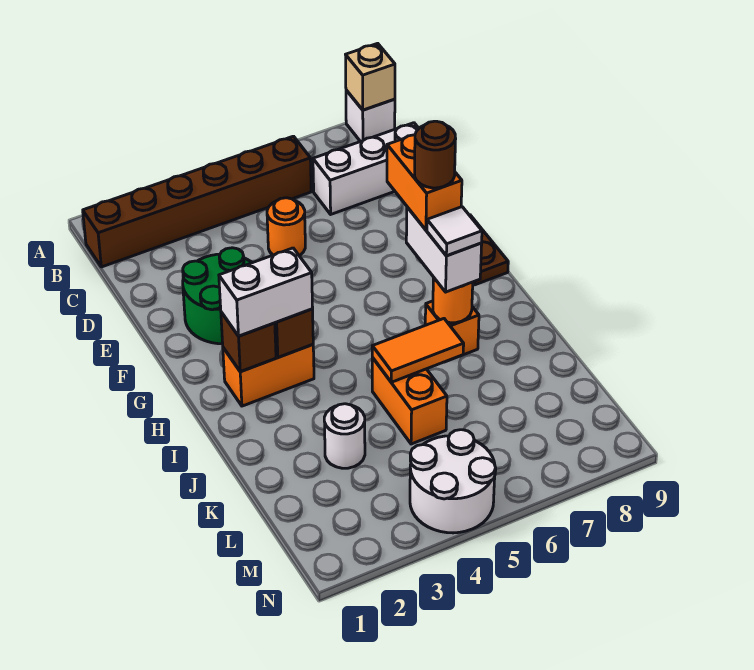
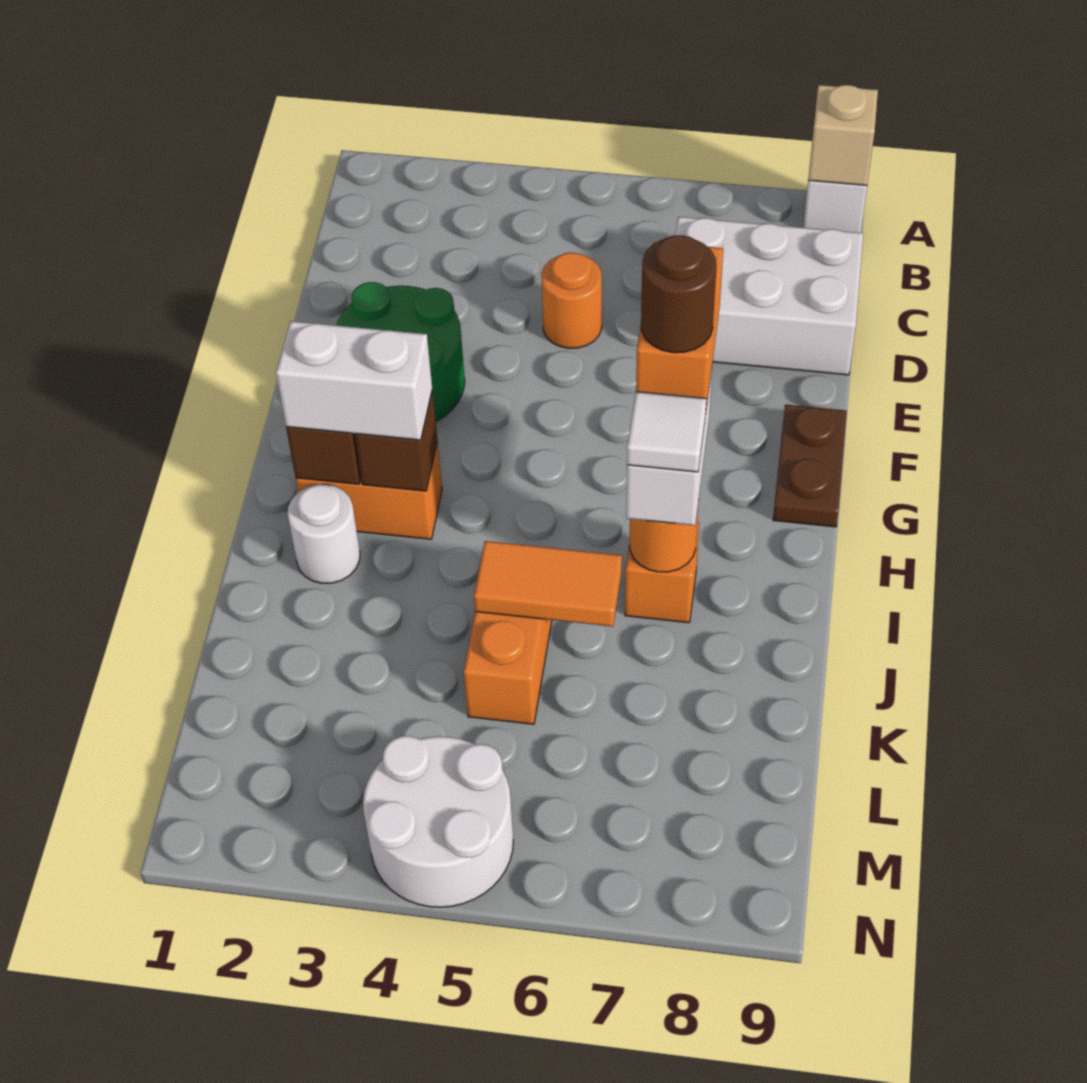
brown brick B1:B6 level 1 -> none
white brick C7:C9 level 1 -> white brick C7:D9 level 1
white round brick K3 level 1 -> white round brick I2 level 1

